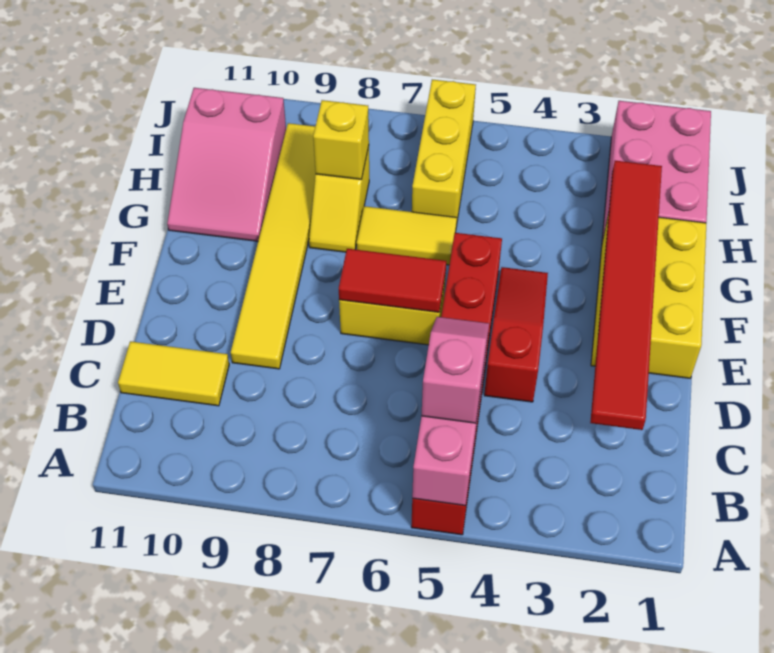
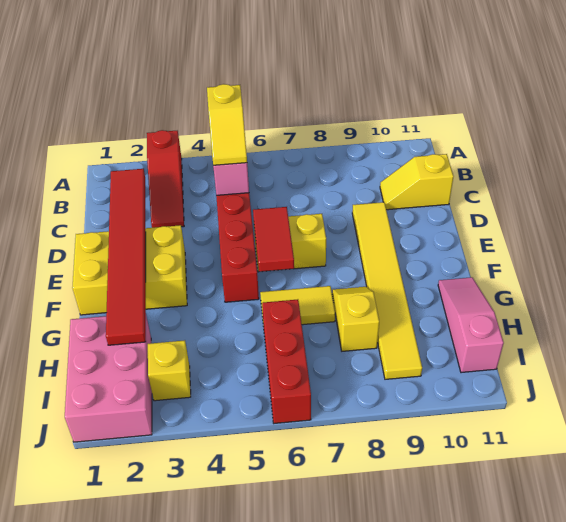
pink slope B5:C5 level 3 top B -> yellow slope B5:C5 level 3 top B
yellow tile C10:C11 level 1 -> yellow slope C10:C11 level 1 top 11
red slope D4:F4 level 1 top D -> red slope A3:C3 level 1 top A
yellow brick E1:G2 level 1 -> yellow brick E1:F3 level 1
red tile E6:E7 level 2 -> red tile E6:F6 level 2
pink slope G10:I11 level 1 top I -> pink slope G11:I11 level 1 top I
yellow brick H6:J6 level 1 -> red brick H6:J6 level 1
yellow brick H8 level 2 -> yellow brick I3 level 1

